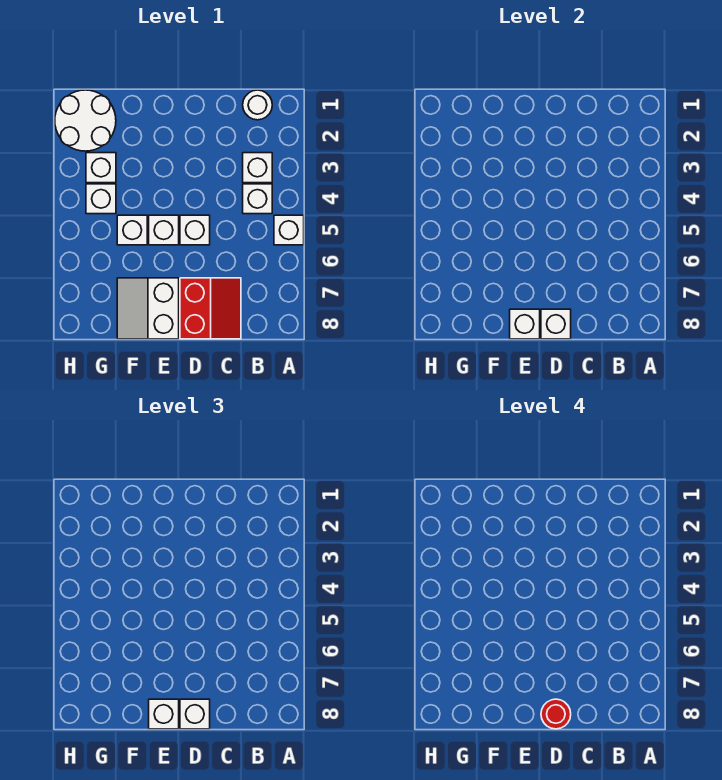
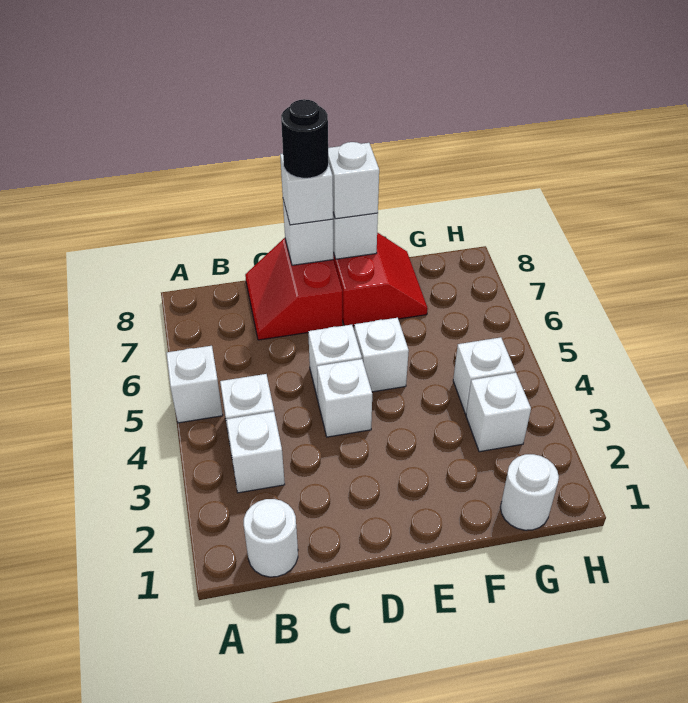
red round brick D8 level 4 -> black round brick D8 level 4
white slope E7:F8 level 1 top E -> red slope E7:F8 level 1 top E
white brick F5 level 1 -> white brick D4 level 1
white round brick G1:H2 level 1 -> white round brick G1 level 1

